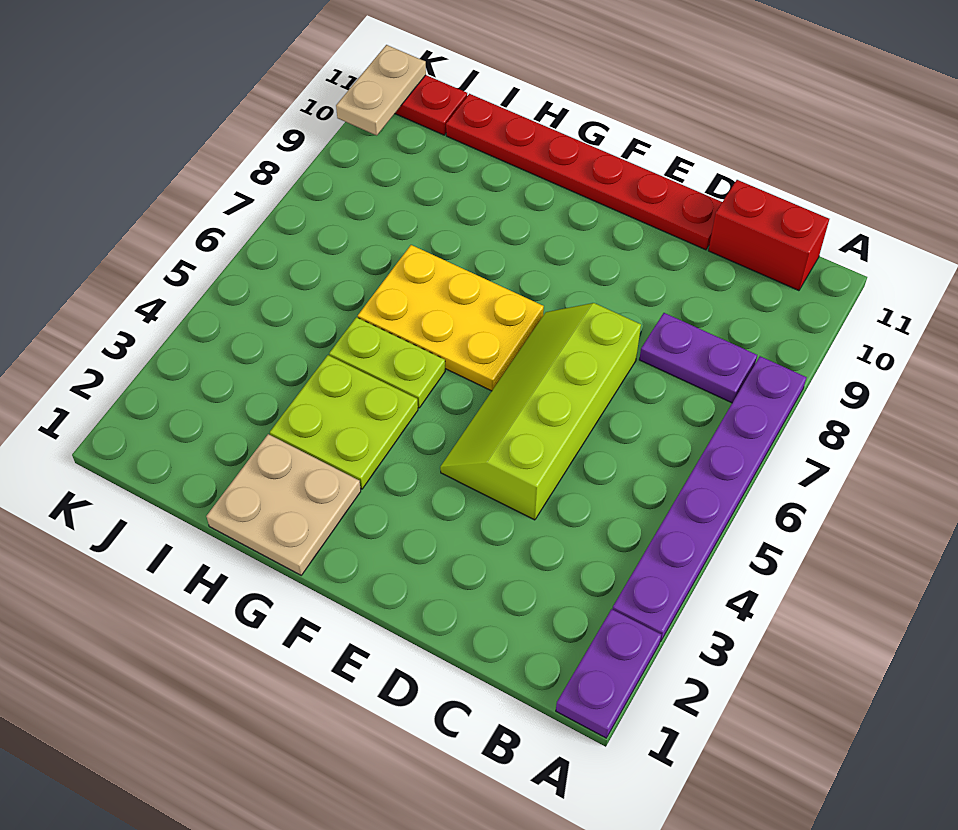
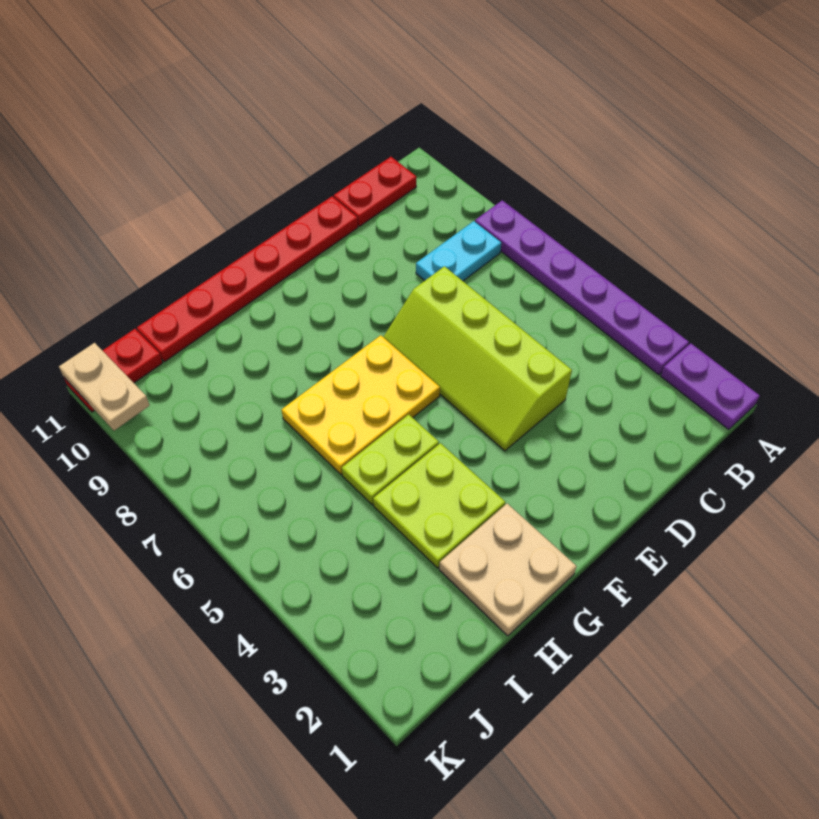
purple plate B8:C8 level 1 -> cyan plate B8:C8 level 1
red brick B11:C11 level 1 -> red plate B11:C11 level 1

